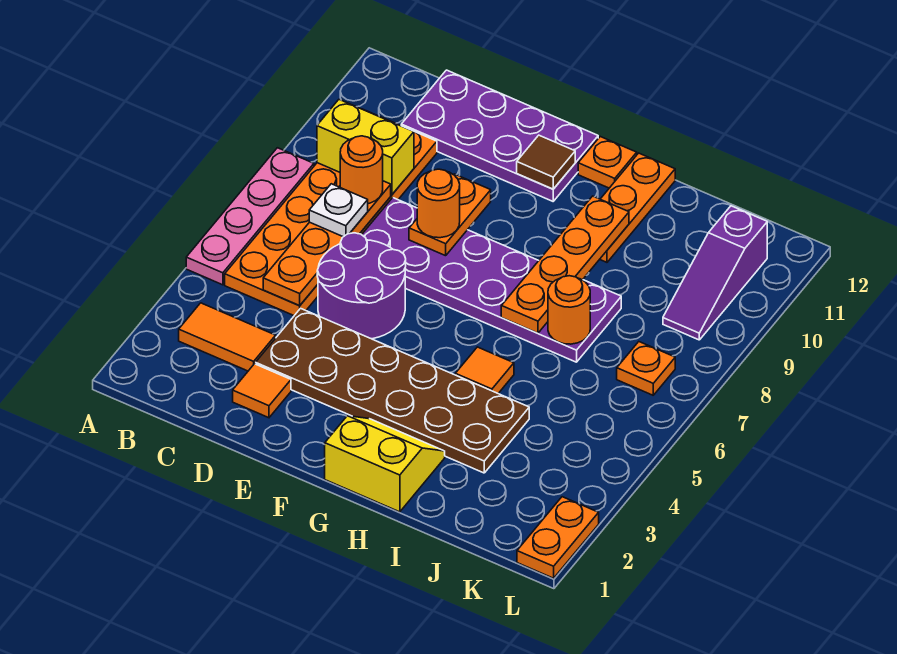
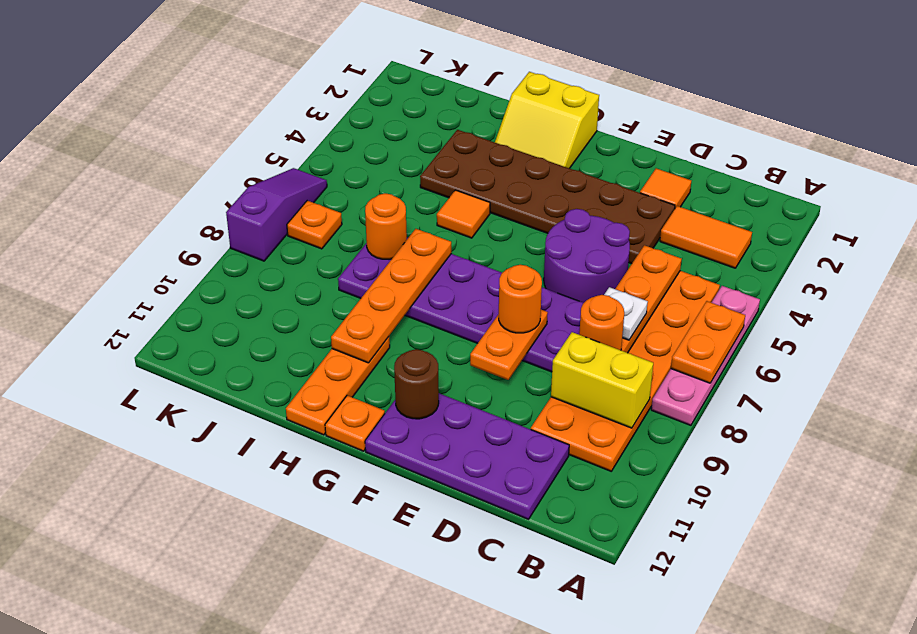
brown tile F11 level 2 -> brown round brick F11 level 2
purple slope K9:K11 level 1 top 11 -> purple slope L6:L8 level 1 top 8
orange plate L1:L2 level 1 -> orange plate A6:A7 level 2

